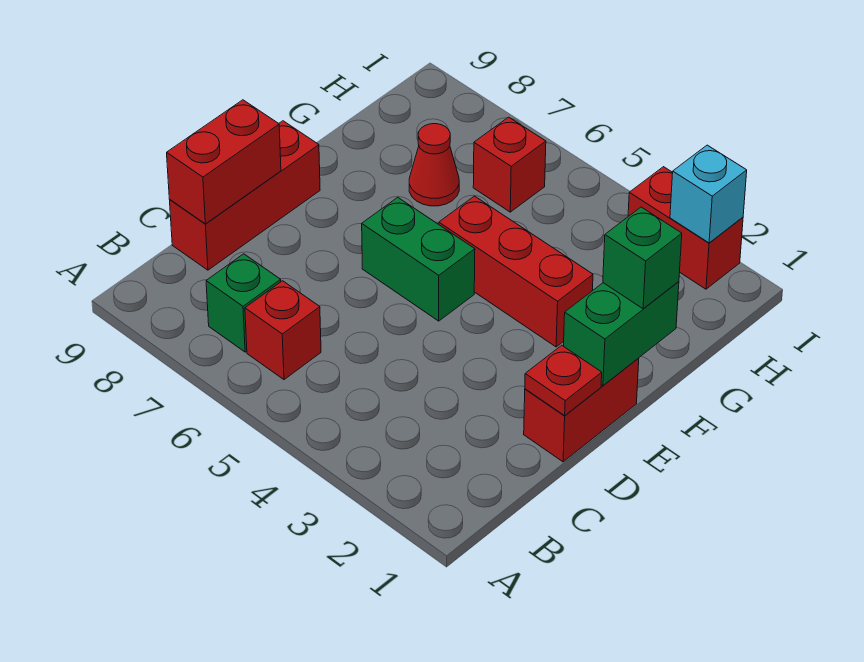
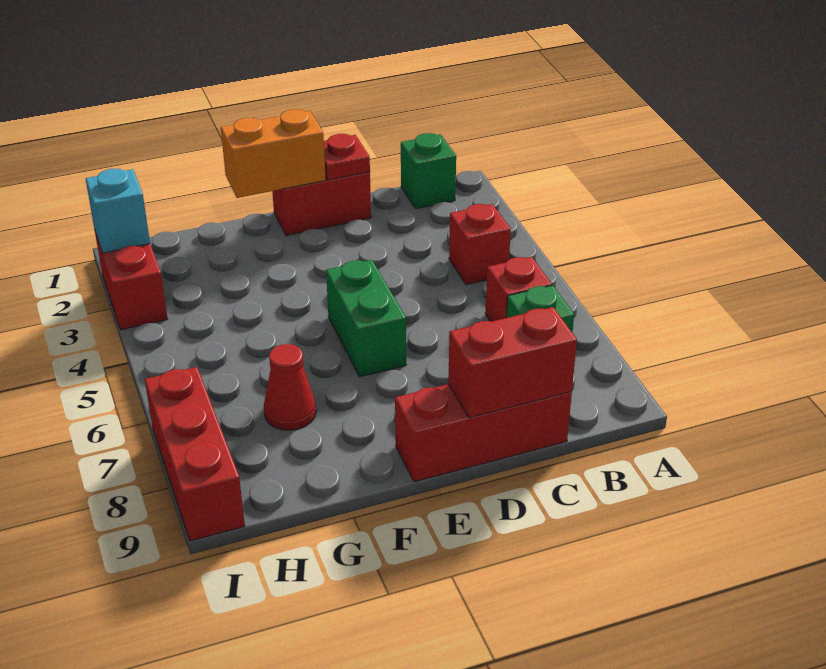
green brick E1:F1 level 2 -> orange brick E1:F1 level 2
green brick F1 level 3 -> green brick B1 level 1
red brick F3:F5 level 1 -> red brick I7:I9 level 1
red brick H6 level 1 -> red brick B4 level 1

